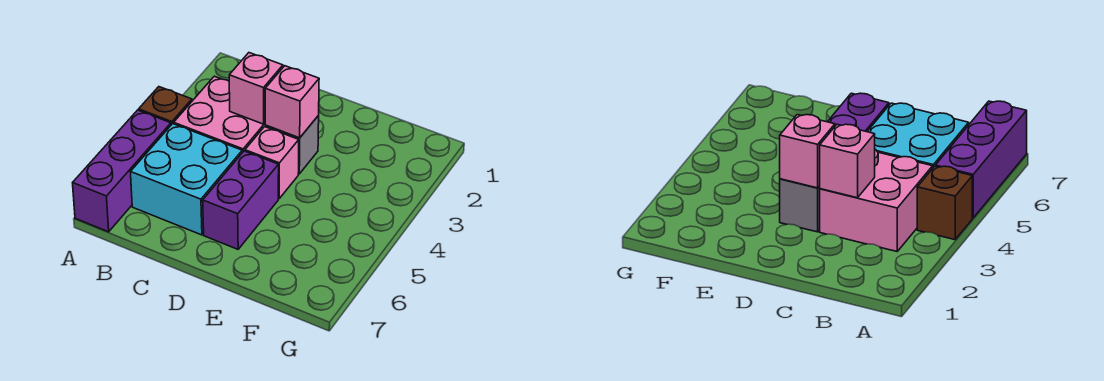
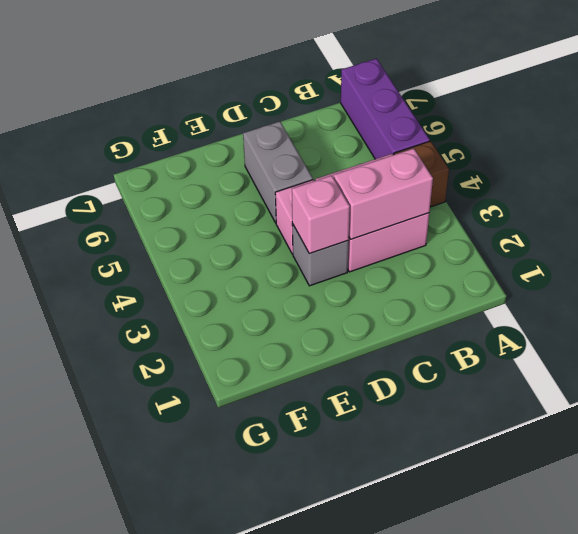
cyan brick B5:C6 level 1 -> none
pink brick C3 level 2 -> pink brick B3:C3 level 2
purple brick D5:D6 level 1 -> grey brick D5:D6 level 1

